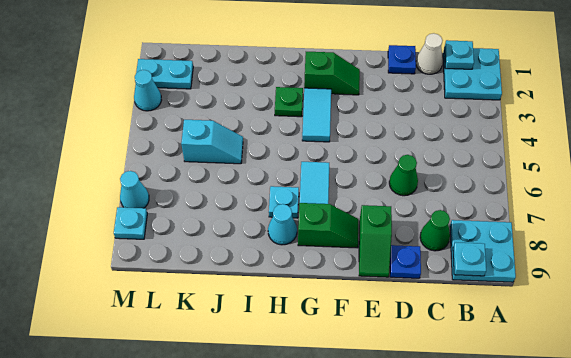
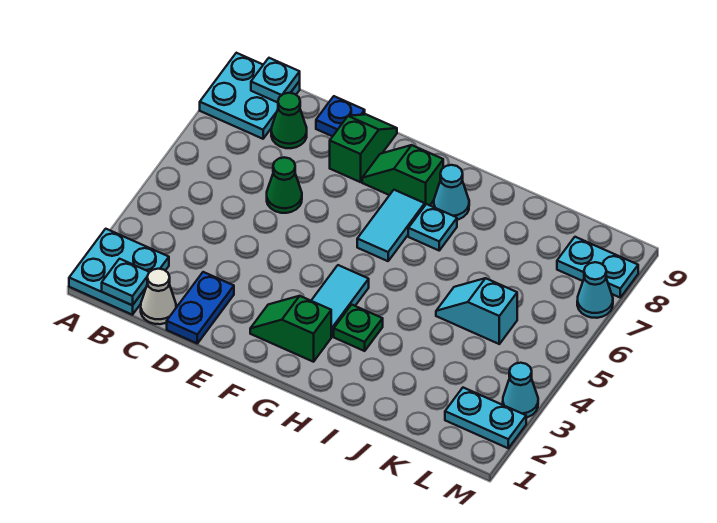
blue plate D1 level 1 -> blue plate D1:D2 level 1
cyan plate M8 level 1 -> cyan plate L8:M8 level 1

